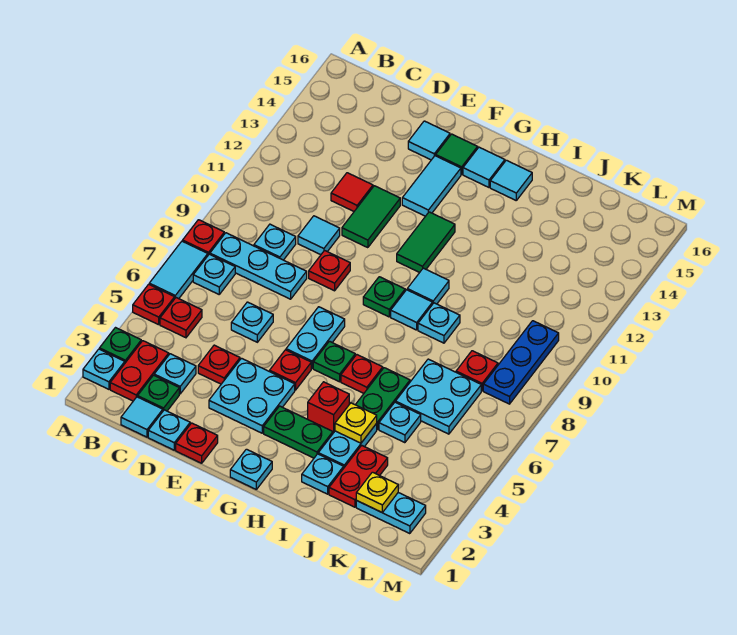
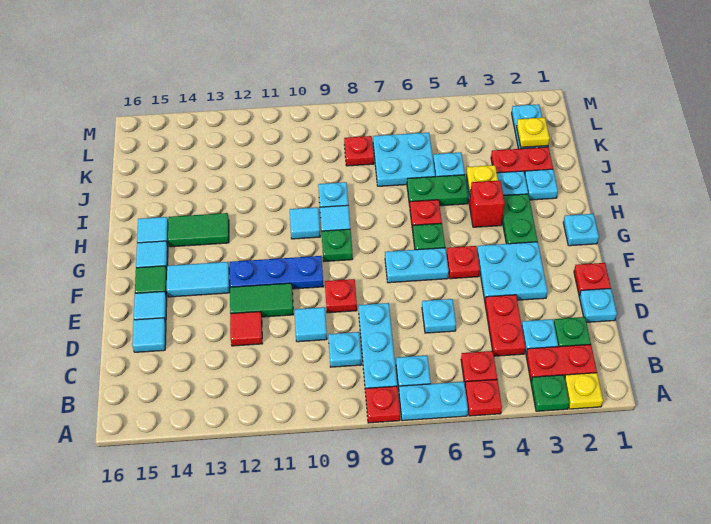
cyan plate A2 level 1 -> yellow plate A2 level 1
cyan tile A6:A7 level 1 -> cyan plate A6:A7 level 1
cyan tile C1 level 1 -> cyan tile D15 level 1
red plate D4 level 1 -> red plate C4:D4 level 1
green tile G11:G12 level 1 -> green tile H13:H14 level 1
blue plate L8:L10 level 1 -> blue plate F10:F12 level 1

